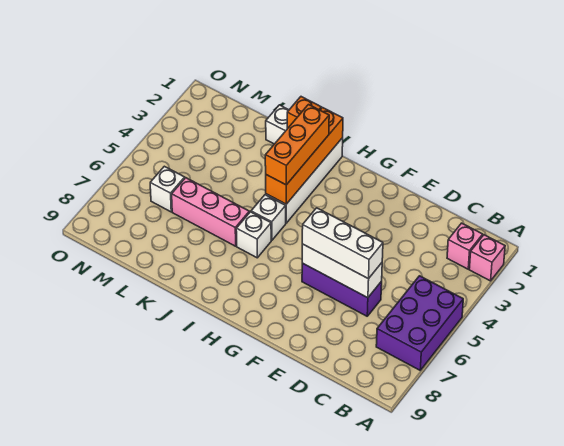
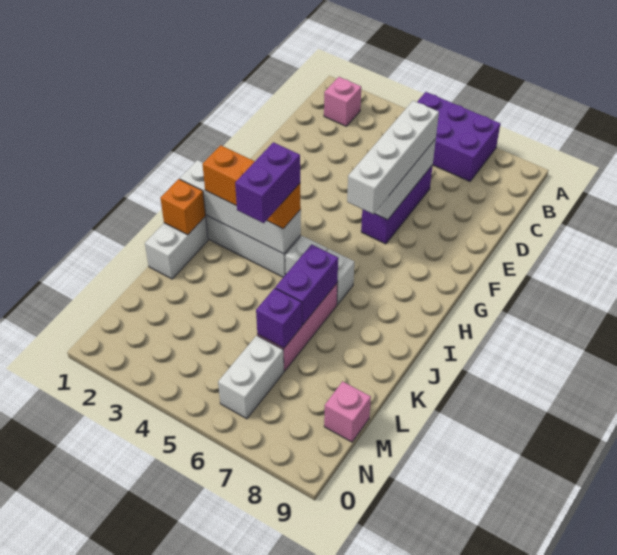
pink brick A2 level 1 -> pink brick M9 level 1
white brick D6:F6 level 3 -> white brick D6:G6 level 3
orange brick I1:I4 level 2 -> white brick I1:I4 level 2
none -> purple brick I4:J4 level 4
none -> purple brick J6:K6 level 2
none -> purple brick L6 level 2
white brick M6 level 1 -> white brick M6:N6 level 1

